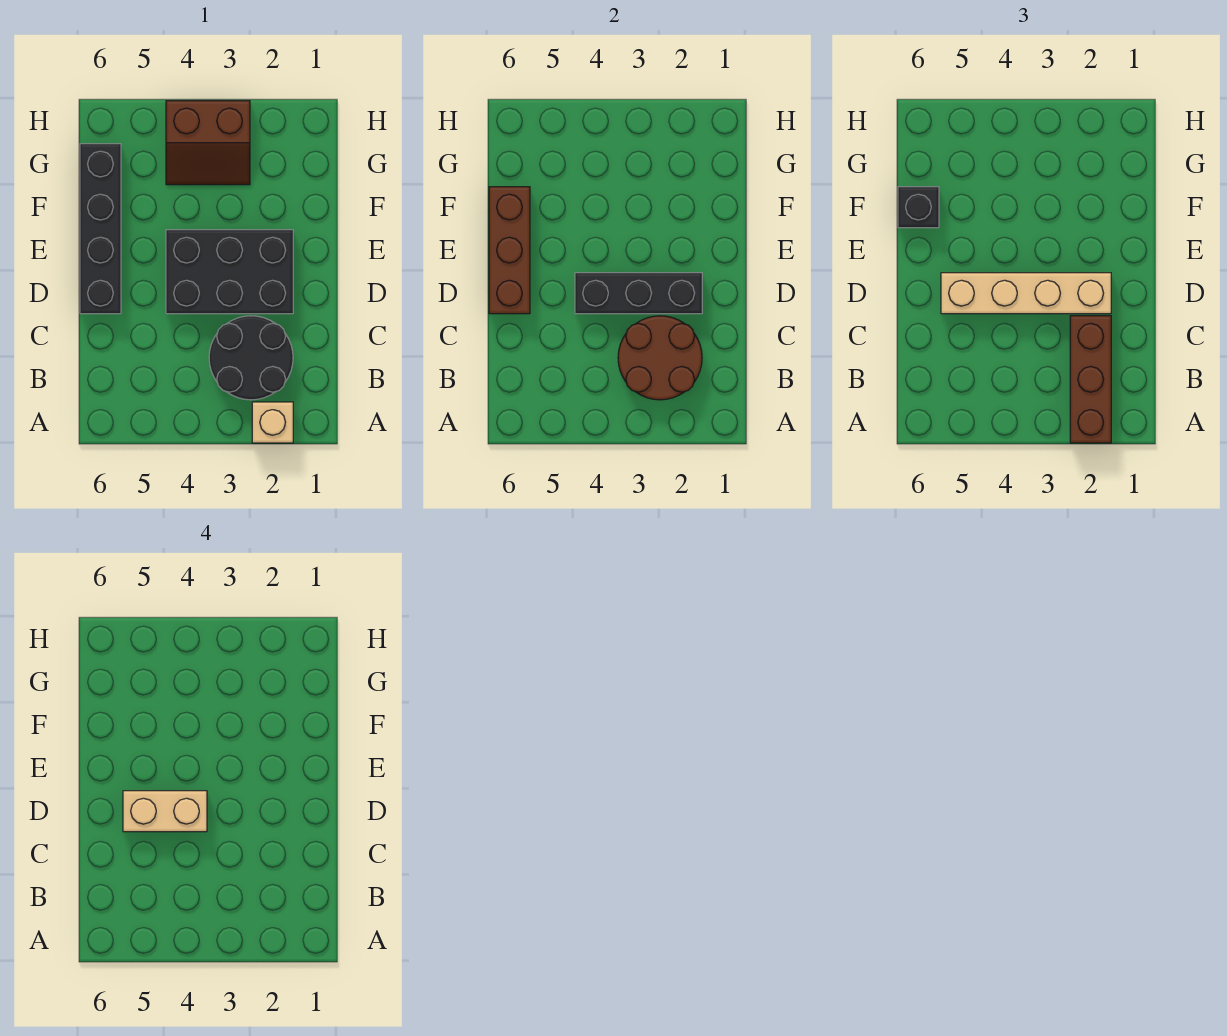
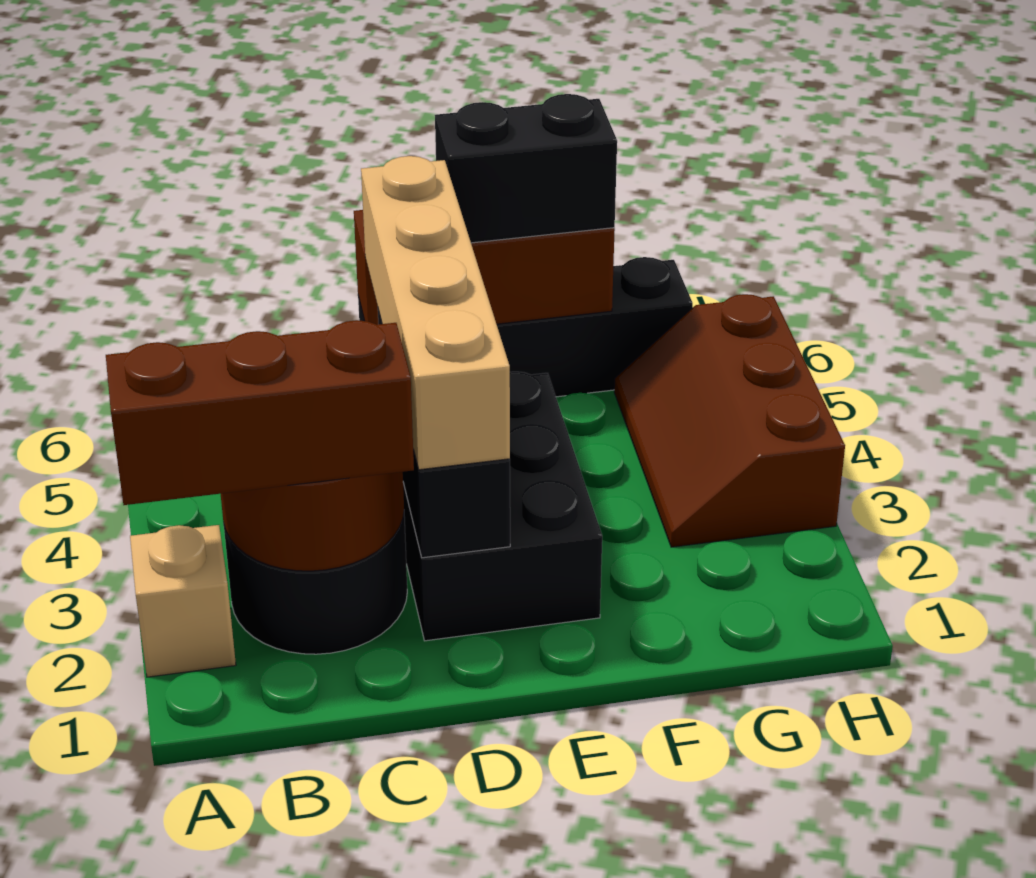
tan brick D4:D5 level 4 -> none
black brick F6 level 3 -> black brick E6:F6 level 3
brown slope G3:H4 level 1 top H -> brown slope G3:H5 level 1 top H

